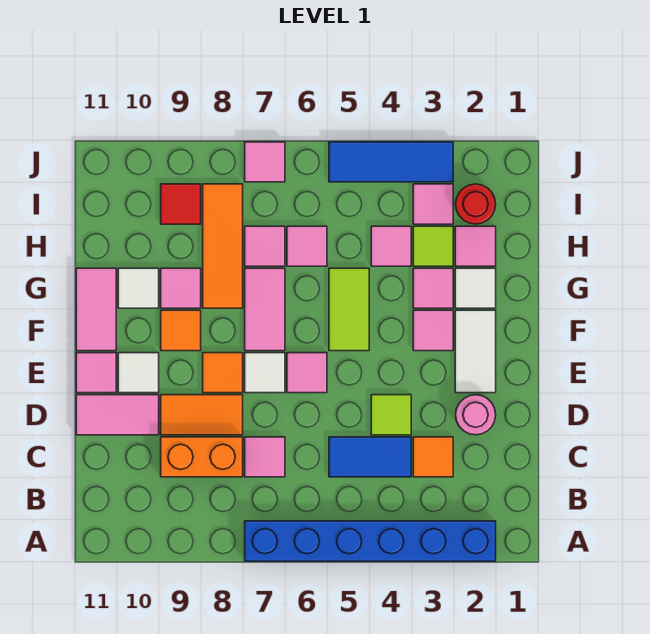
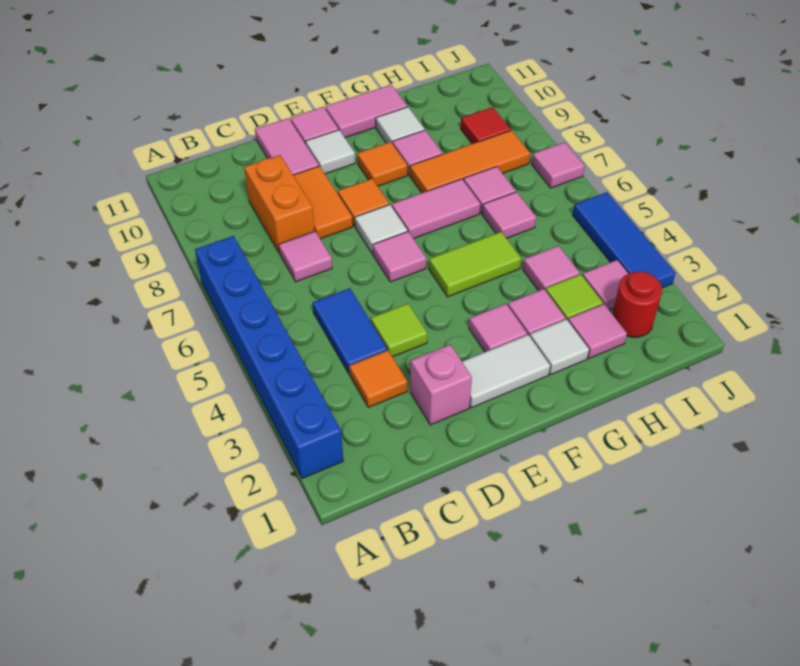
pink round brick D2 level 1 -> pink brick D2 level 1

